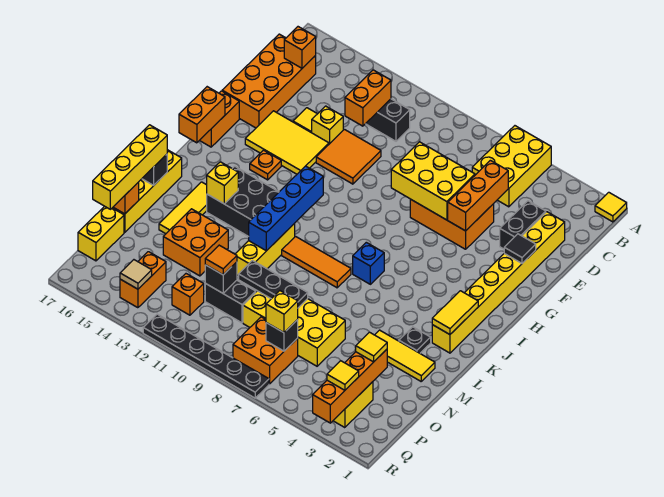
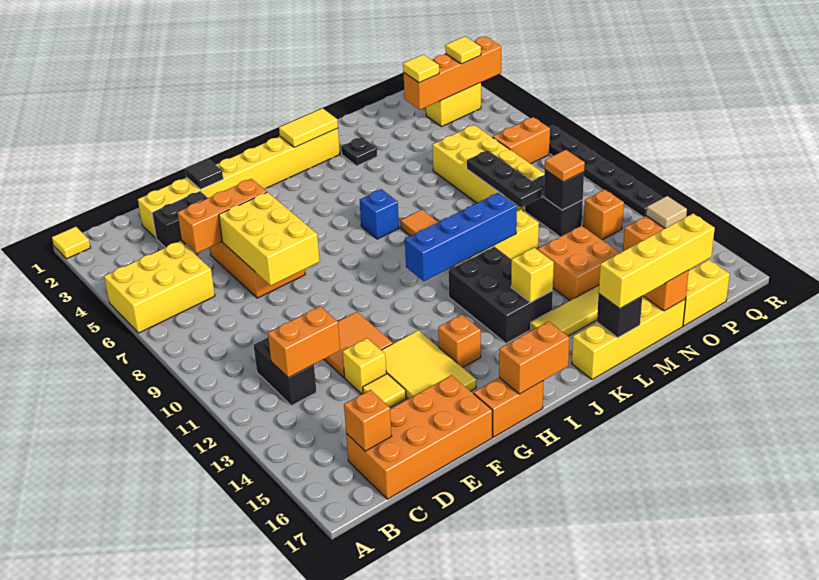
orange plate H14 level 1 -> orange brick H14 level 1
yellow tile M2:M4 level 1 -> none
orange brick P7:Q8 level 1 -> orange brick P7:Q7 level 1
black brick P7 level 2 -> none
yellow brick P7 level 3 -> none

